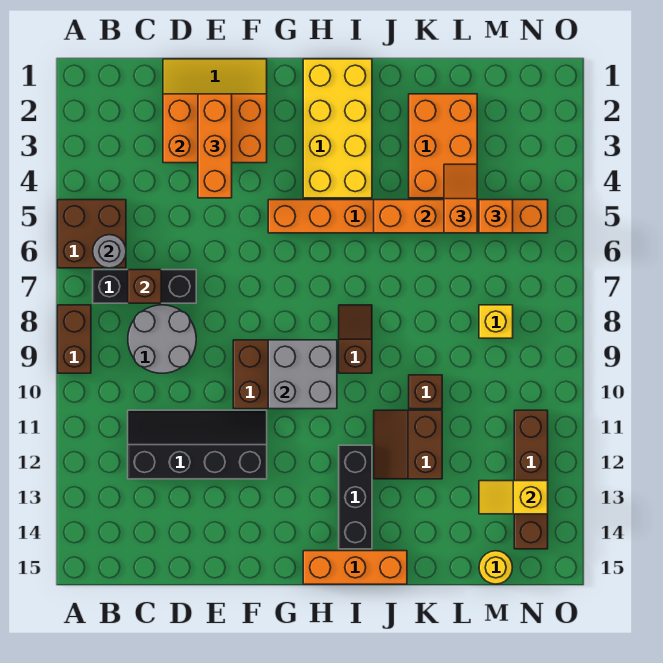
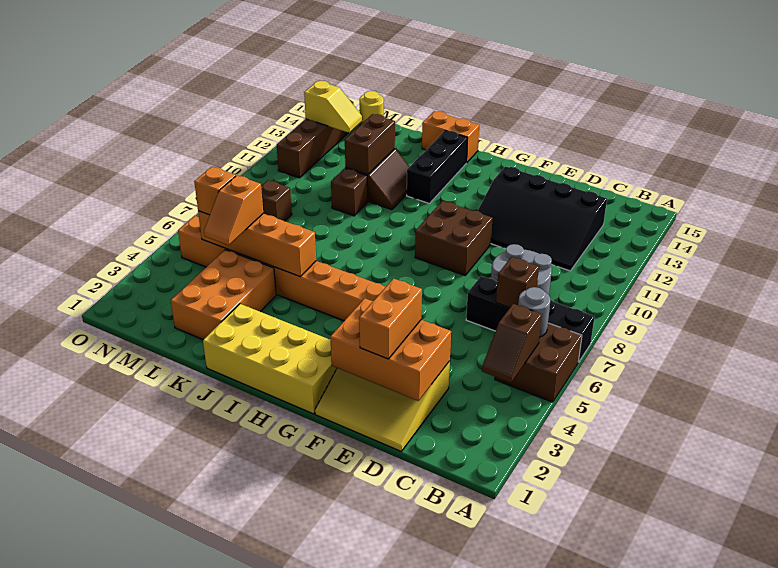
brown brick A8:A9 level 1 -> brown brick K11:K12 level 2
black brick B7:D7 level 1 -> black brick A7:D7 level 1
black slope C11:F12 level 1 top 12 -> black slope C11:F13 level 1 top 13
orange brick E2:E4 level 3 -> orange brick E2:E3 level 3
grey brick G9:H10 level 2 -> none
yellow brick H1:I4 level 1 -> yellow brick G1:J2 level 1
orange brick H15:J15 level 1 -> orange brick I15:J15 level 1
brown slope I8:I9 level 1 top 9 -> brown slope B4:B5 level 2 top 5
yellow brick M8 level 1 -> brown brick M8 level 1

